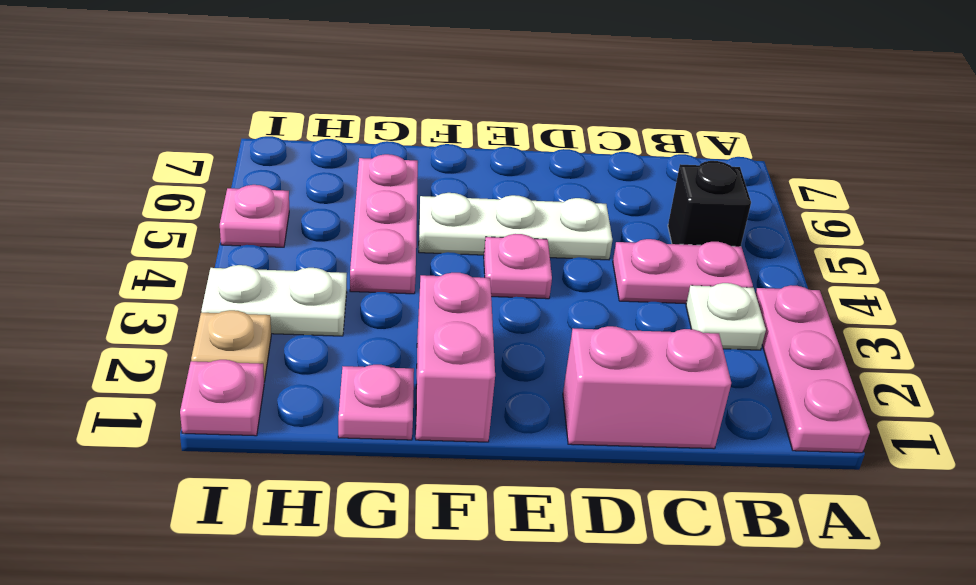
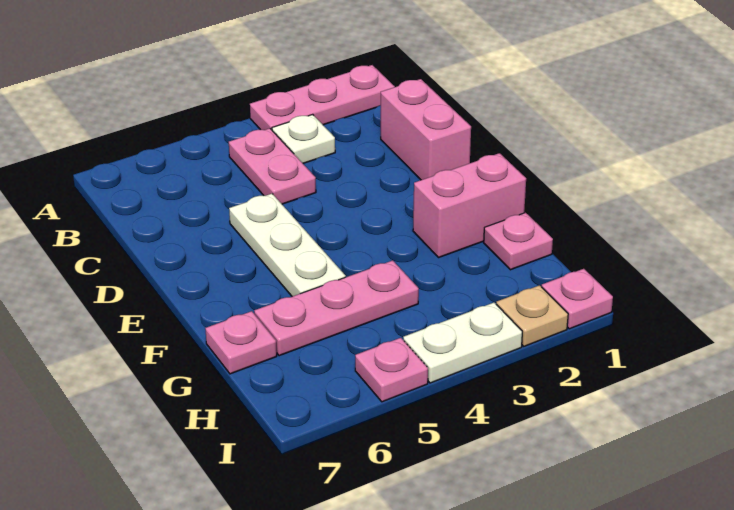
black brick B5 level 1 -> none
pink plate E4 level 1 -> pink plate G7 level 1
white plate H3:I3 level 1 -> white plate I3:I4 level 1

